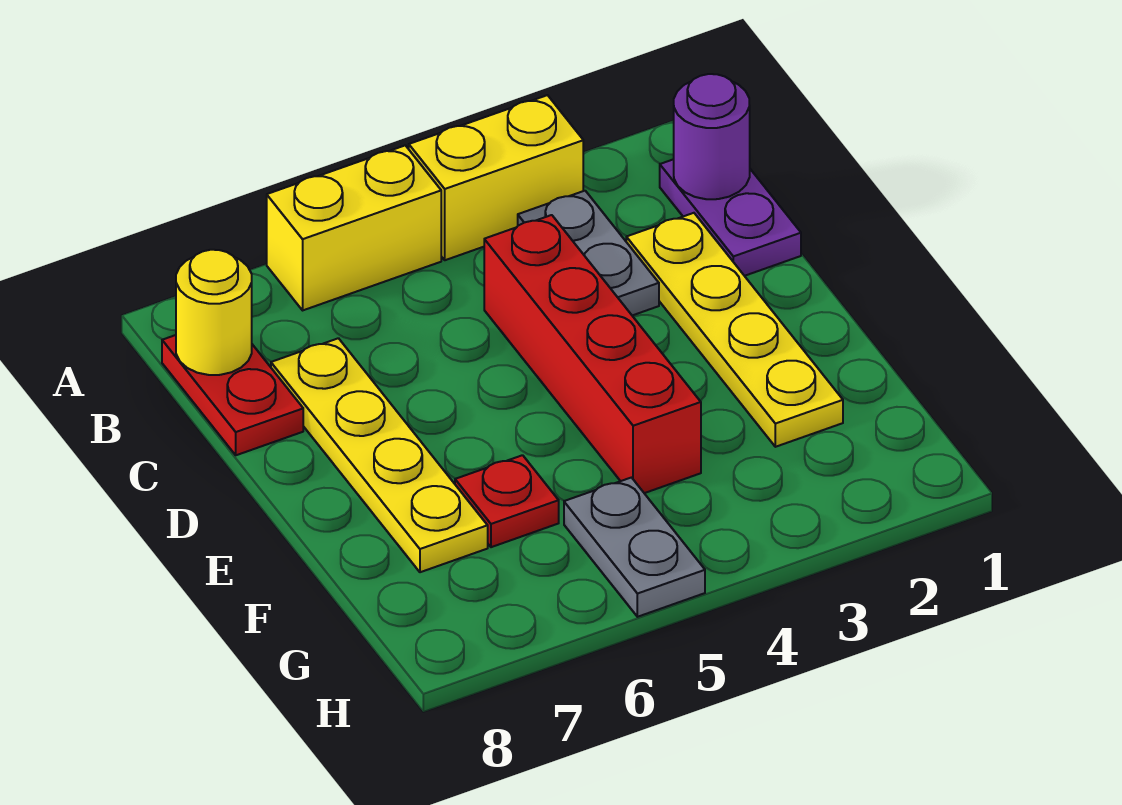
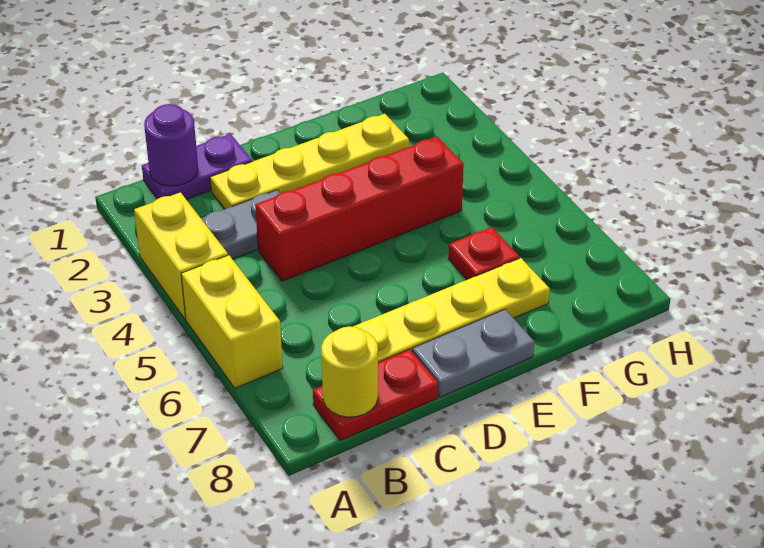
grey plate G5:H5 level 1 -> grey plate D8:E8 level 1

